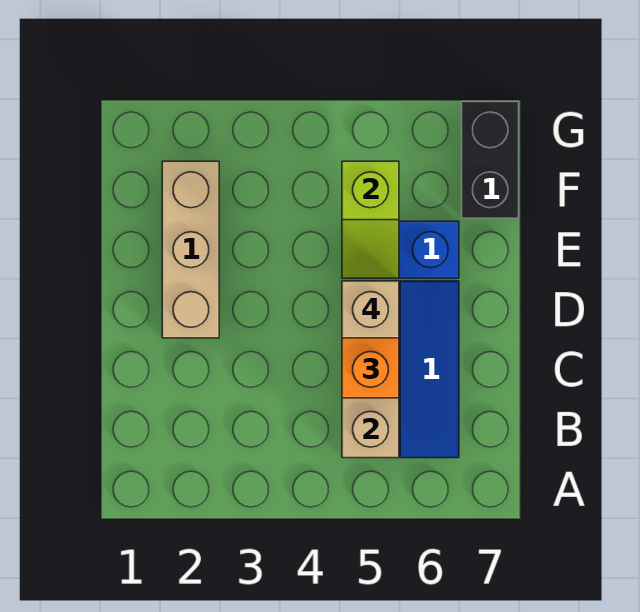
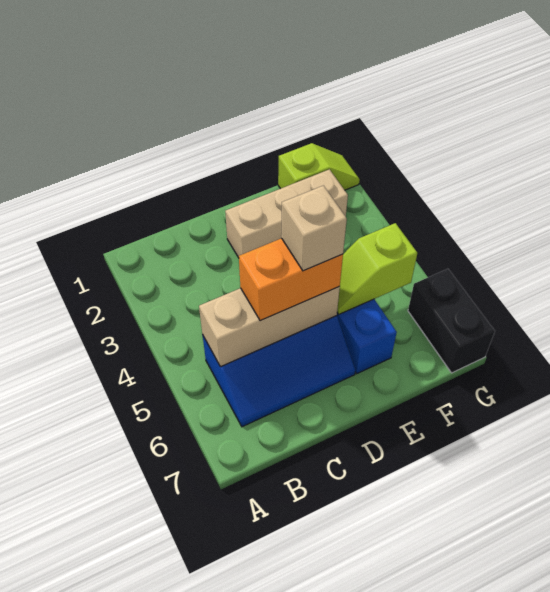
none -> lime slope F1:G1 level 1 top F
black brick F7:G7 level 1 -> black brick G6:G7 level 1

